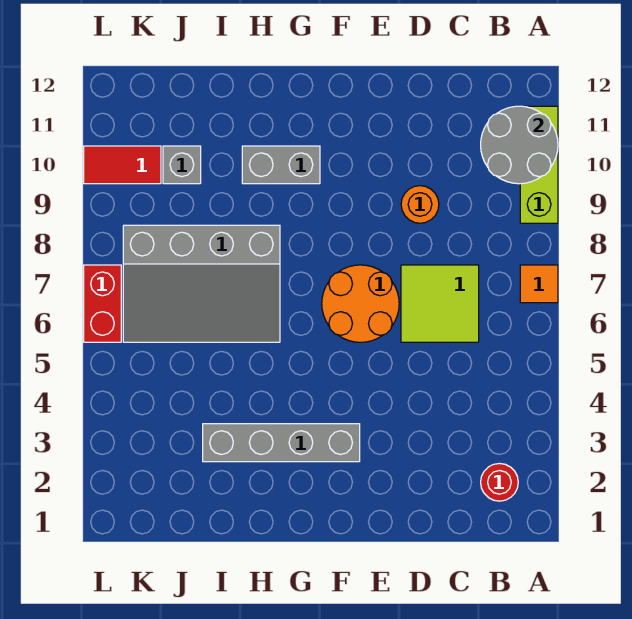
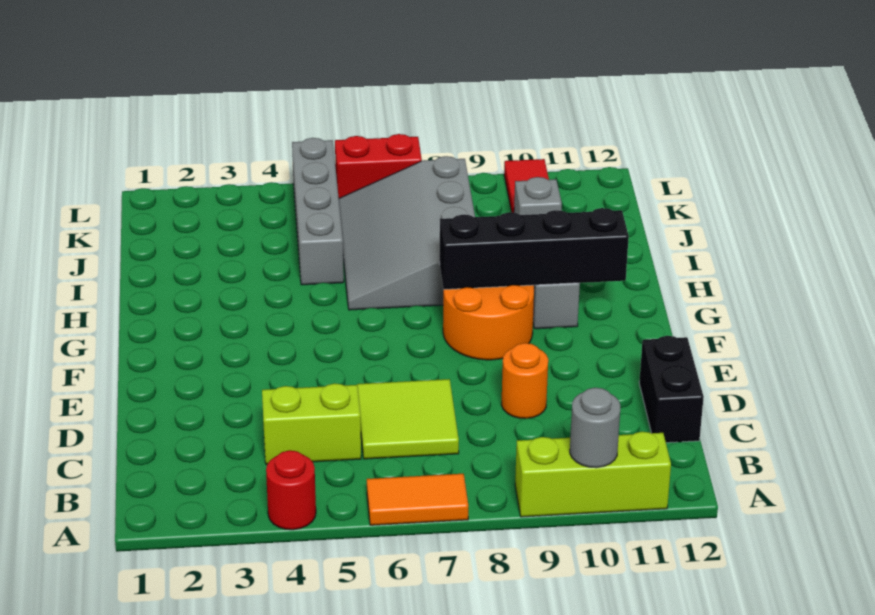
orange tile A7 level 1 -> orange tile A6:A7 level 1
grey round brick A10:B11 level 2 -> grey round brick A10 level 2
red round brick B2 level 1 -> red round brick A4 level 1
none -> lime brick C4:C5 level 1
none -> black brick C12:D12 level 1
orange round brick E6:F7 level 1 -> orange round brick F8:G9 level 1
grey brick F3:I3 level 1 -> grey brick I5:L5 level 1
none -> black brick G8:G11 level 2

